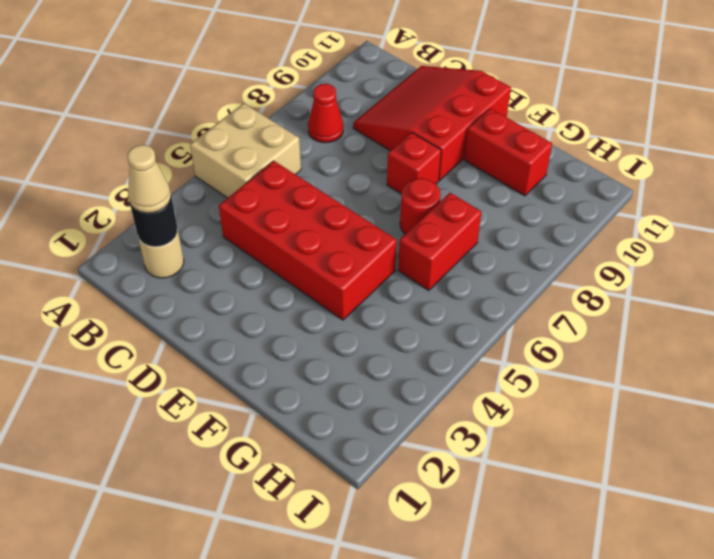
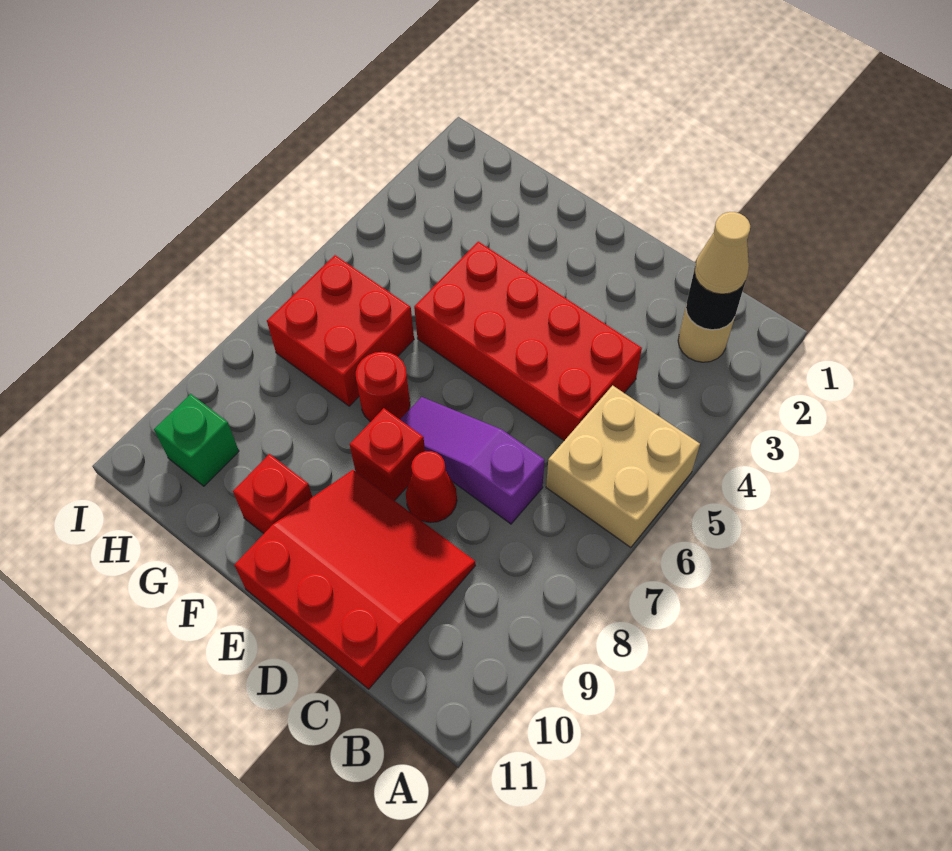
red cone B8 level 1 -> red cone D8 level 1
none -> purple slope C7:E7 level 1 top C
red slope C9:E11 level 1 top E -> red slope C9:E11 level 1 top 11
red brick F10:G10 level 1 -> red brick F10 level 1
red brick G6:G7 level 1 -> red brick G6:H7 level 1
none -> green brick H10 level 1

